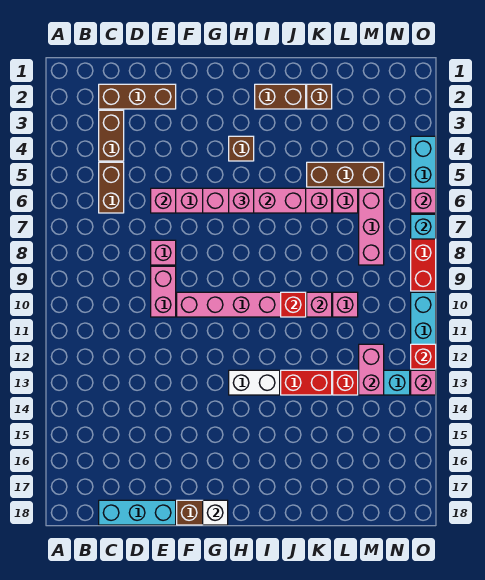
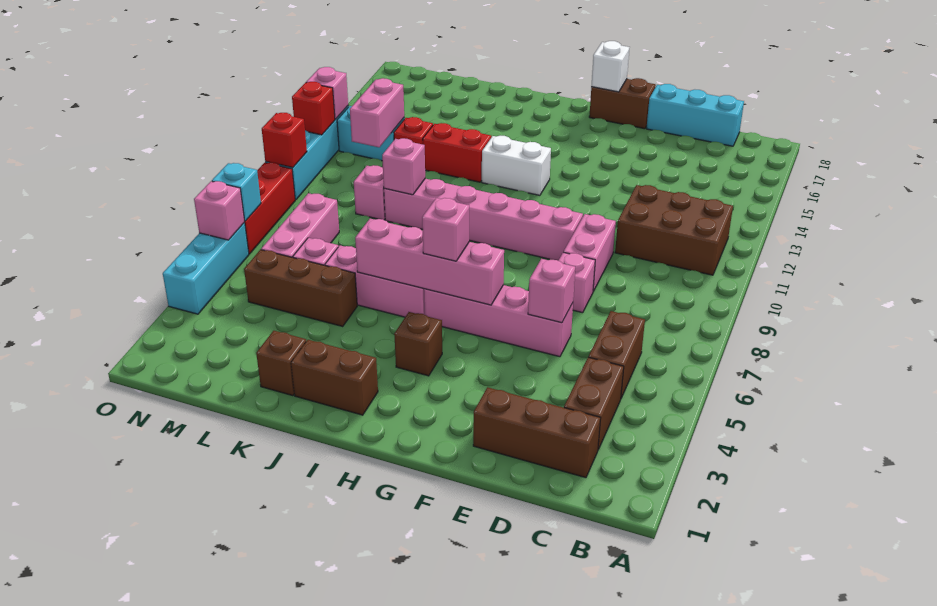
none -> brown brick B11:D12 level 1
red brick J10 level 2 -> red brick O10 level 2

